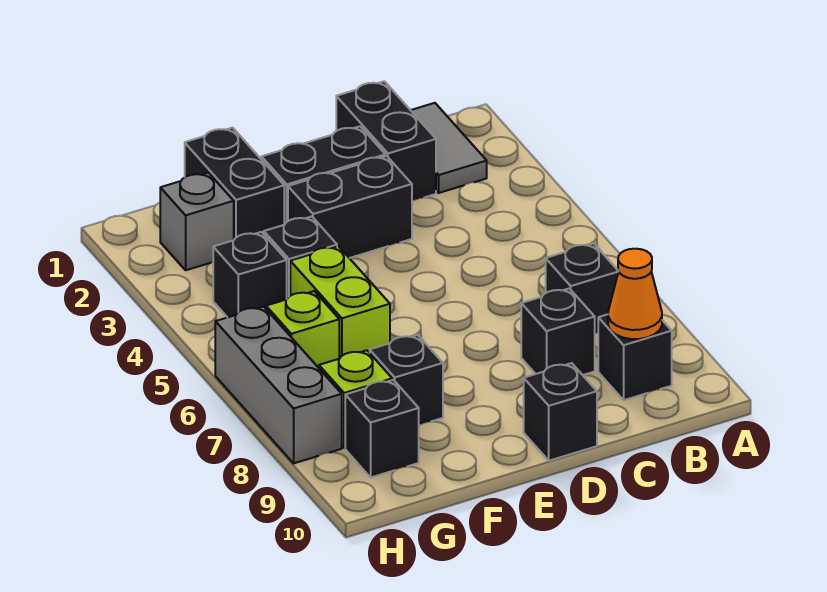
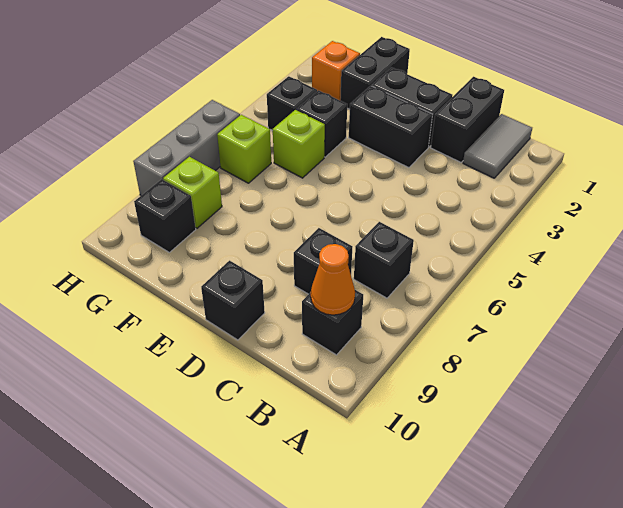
lime brick F5:F6 level 1 -> lime brick F5 level 1
black brick F8 level 1 -> none
grey brick G2 level 1 -> orange brick G2 level 1

